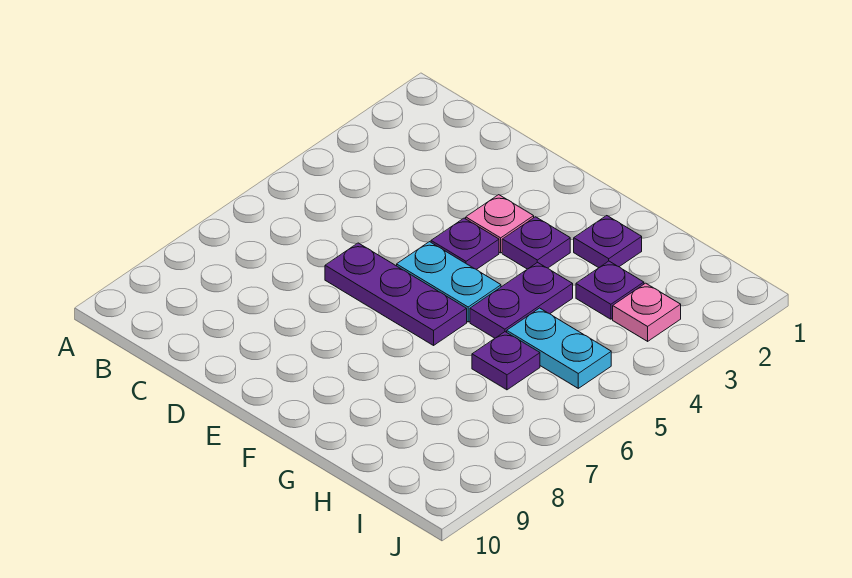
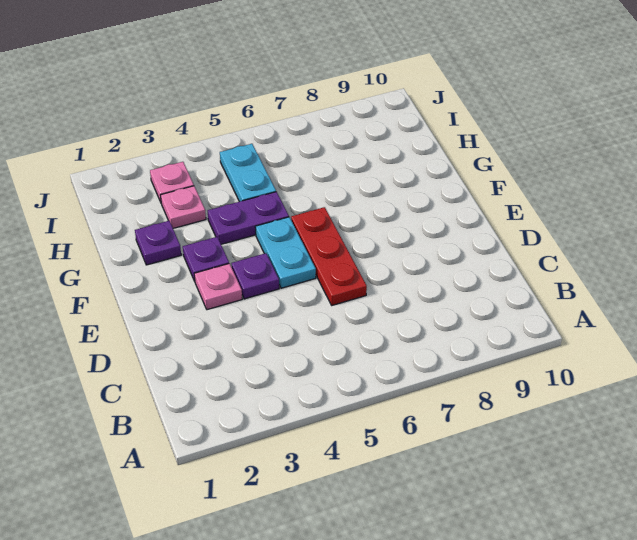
purple plate D6:F6 level 1 -> red plate D6:F6 level 1
purple plate H3 level 1 -> pink plate H3 level 1
purple plate H6 level 1 -> none

